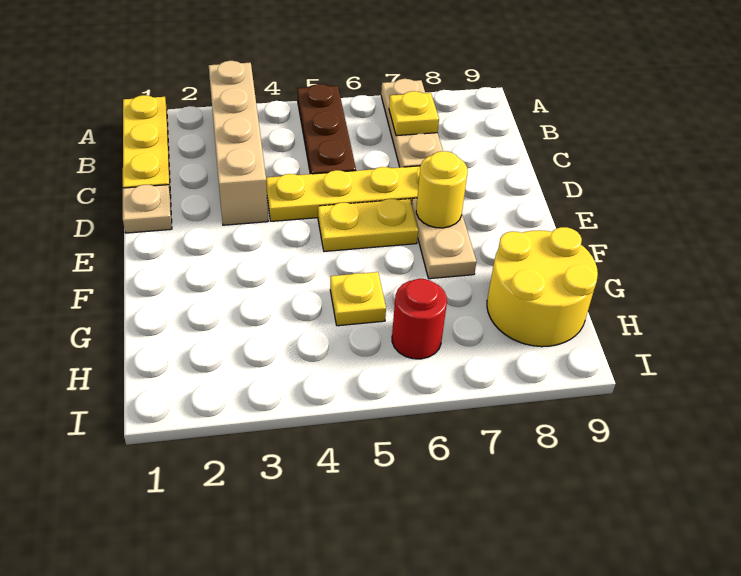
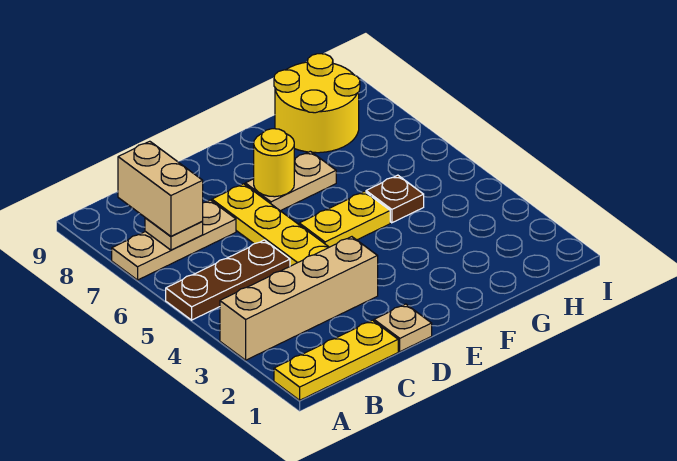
yellow plate B7 level 2 -> tan plate B7 level 2
none -> tan brick B7:B8 level 3
yellow plate E5:E6 level 1 -> yellow plate E5:F5 level 1
yellow plate G5 level 1 -> brown plate G5 level 1
red round brick H6 level 1 -> none

